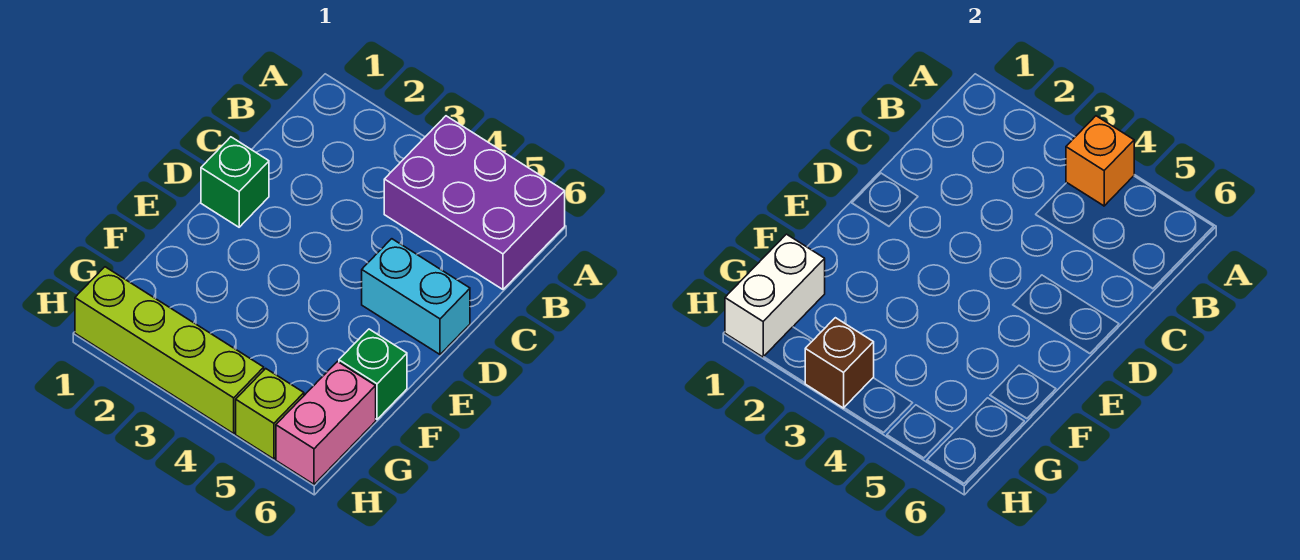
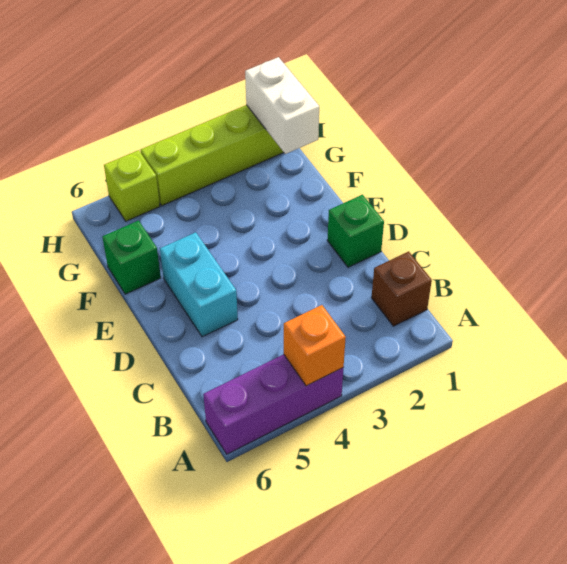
purple brick A4:B6 level 1 -> purple brick A4:A6 level 1
cyan brick D5:D6 level 1 -> cyan brick D5:E5 level 1
pink brick G6:H6 level 1 -> none
brown brick H3 level 2 -> brown brick B1 level 1

